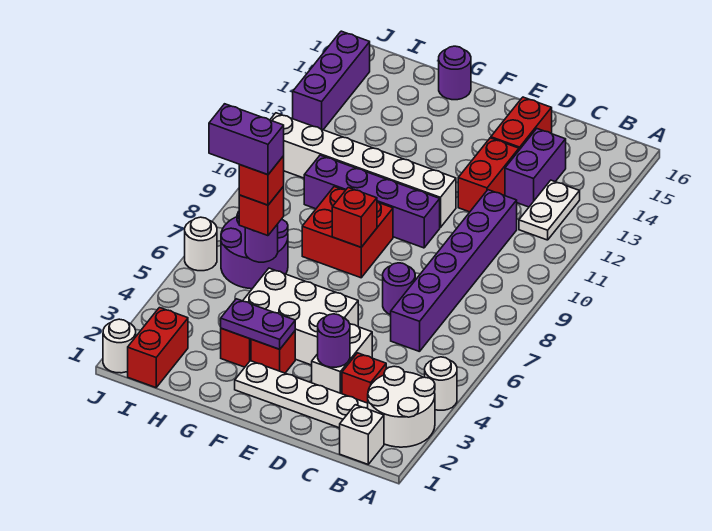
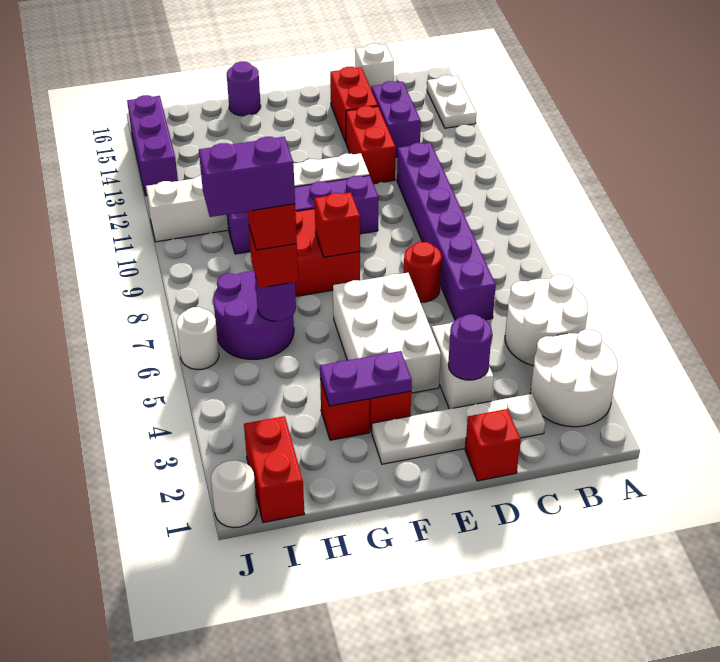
white round brick A4 level 1 -> white round brick A4:B5 level 1
white brick B1 level 1 -> white brick C16 level 1
white plate B12:B13 level 1 -> white plate A14:A15 level 1
red brick C3 level 1 -> red brick D1 level 1
purple round brick D7 level 1 -> red round brick D7 level 1
white brick E4:G5 level 1 -> white brick E4:F6 level 1

